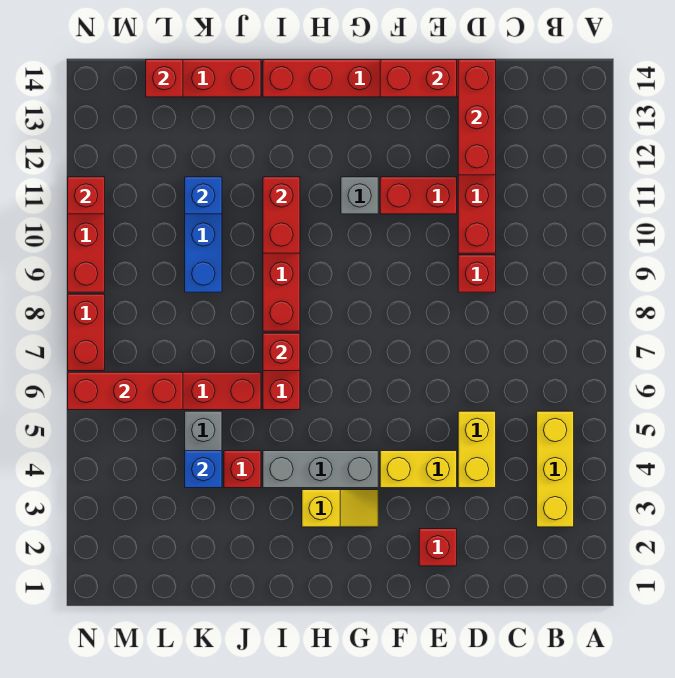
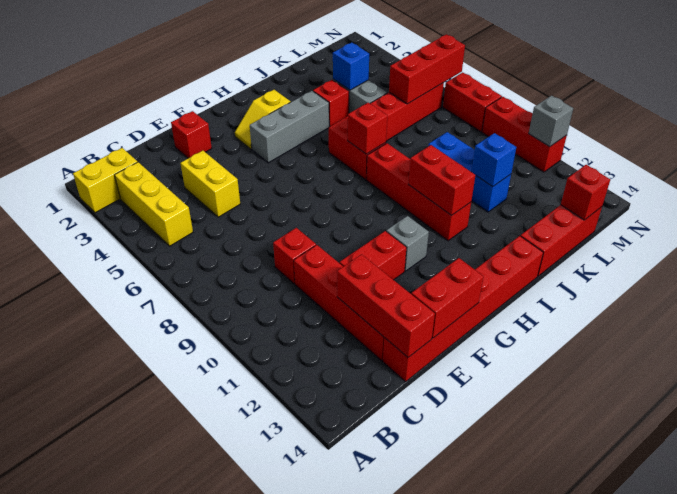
yellow brick E4:F4 level 1 -> yellow brick A2:B2 level 1
red brick N11 level 2 -> grey brick N11 level 2

